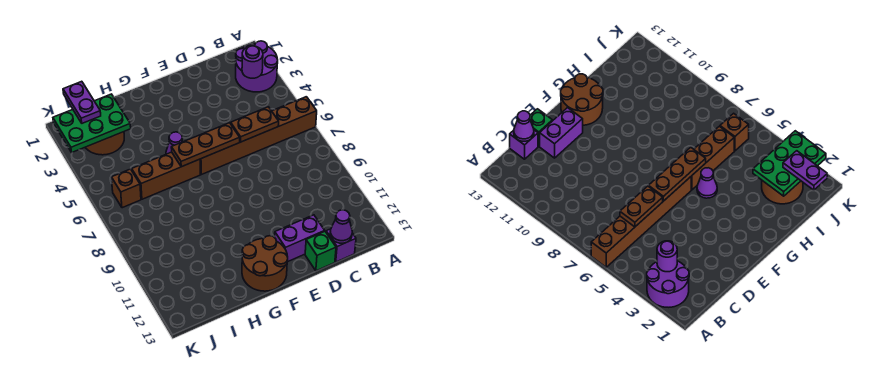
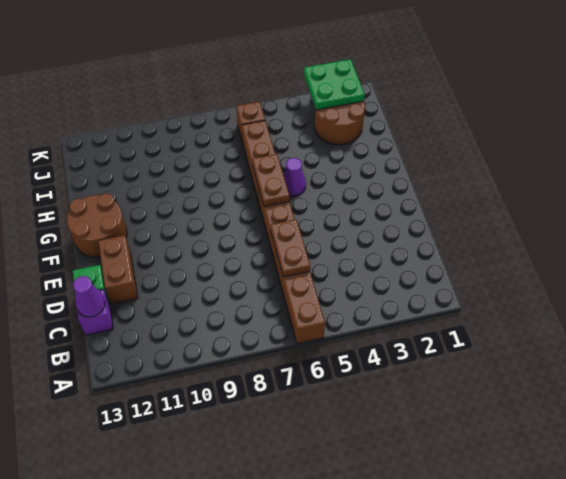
purple round brick A2:B3 level 1 -> none
purple round brick B3 level 2 -> none
purple brick D12:E12 level 1 -> brown brick D12:E12 level 1
brown plate E6:G6 level 2 -> brown plate F6:G6 level 2
green plate I2:K3 level 2 -> green plate J2:K3 level 2
purple plate J1:J2 level 3 -> none

